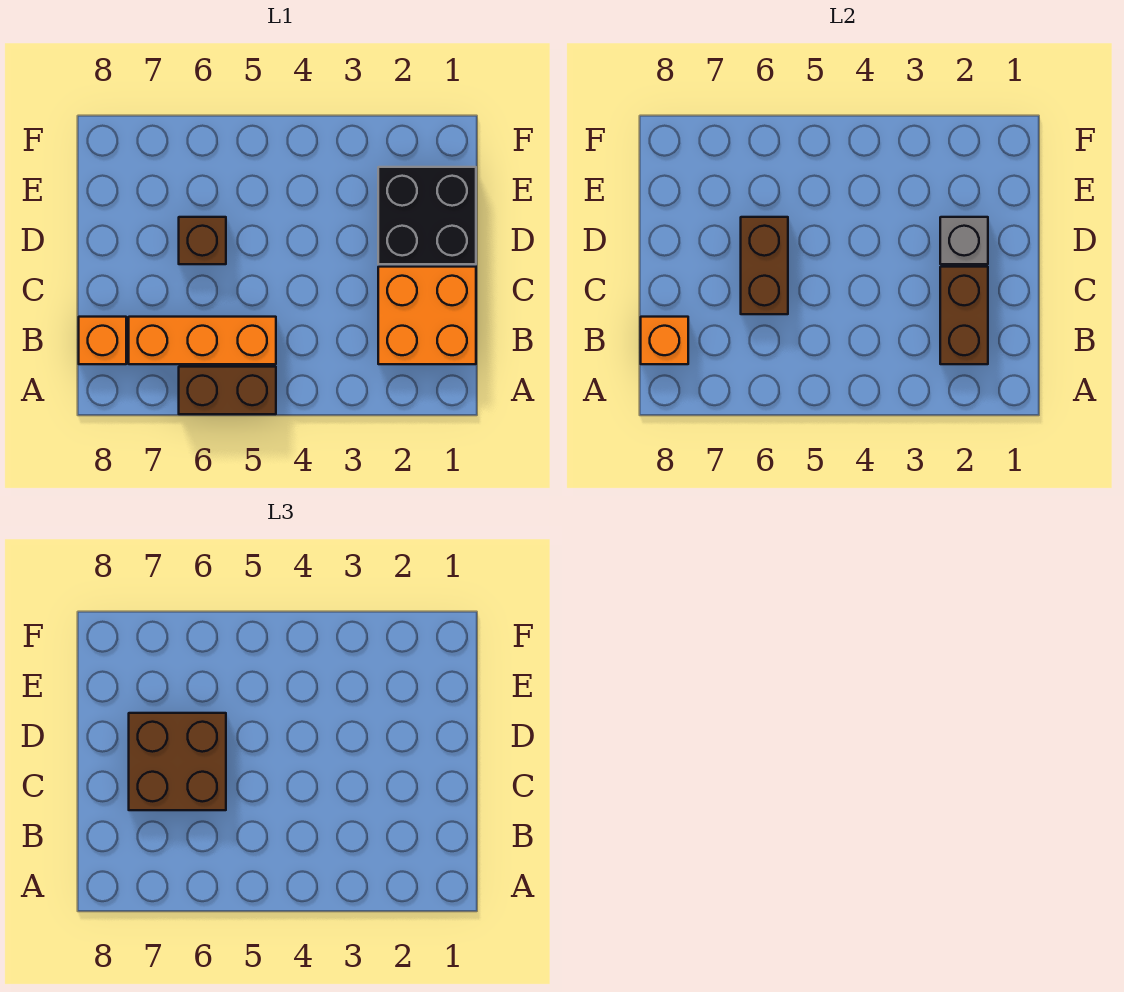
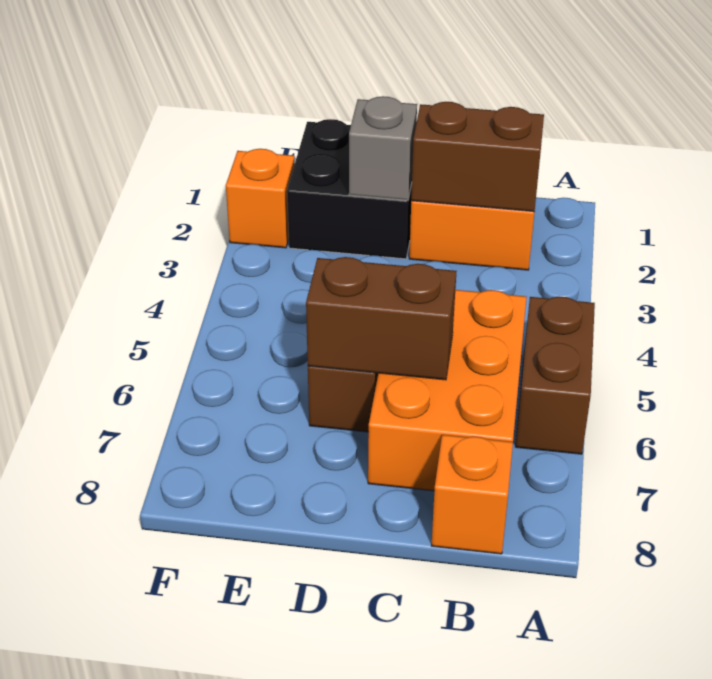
orange brick B5:B7 level 1 -> orange brick B5:C7 level 1
orange brick B8 level 2 -> orange brick F2 level 1
brown brick C6:D7 level 3 -> none

